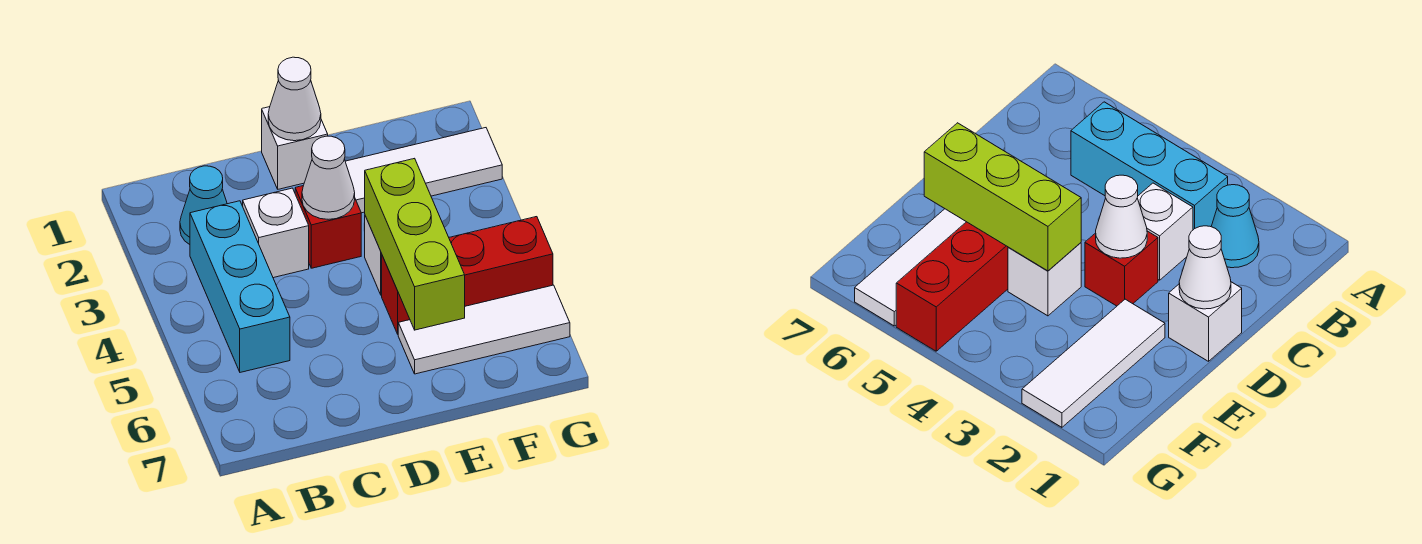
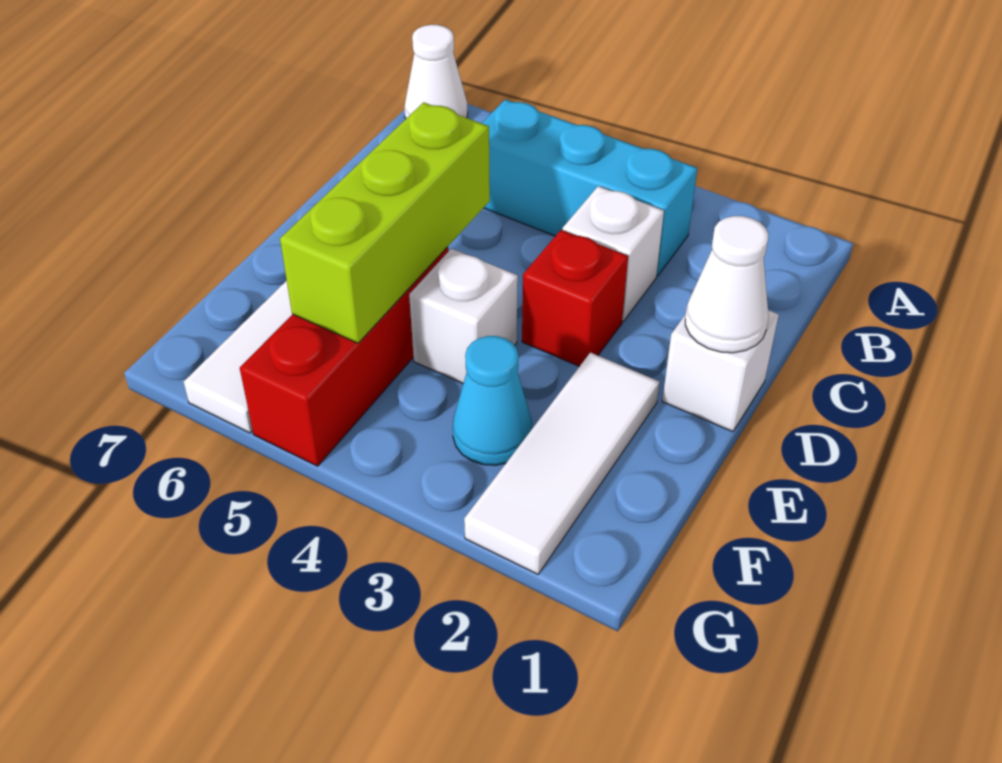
cyan cone B2 level 1 -> cyan cone F3 level 1
white cone D3 level 2 -> white cone A7 level 1
lime brick E4:E6 level 2 -> lime brick D5:F5 level 2

